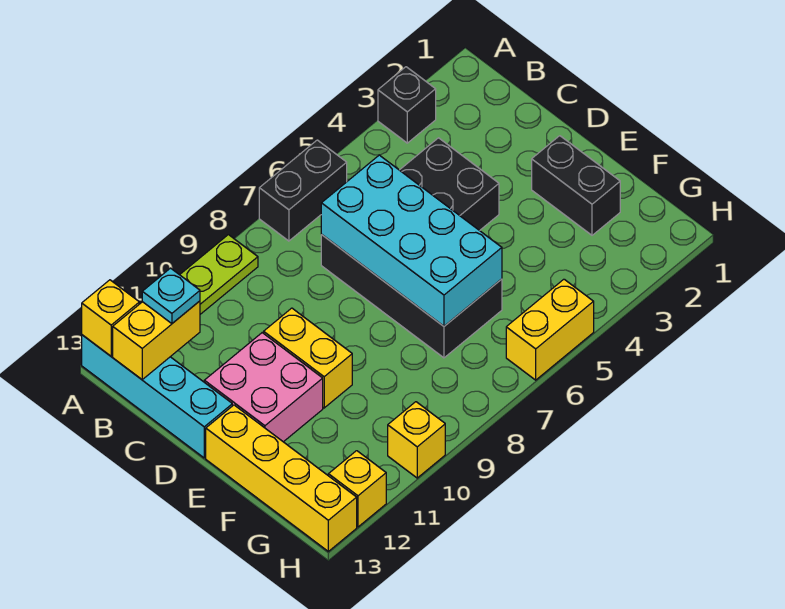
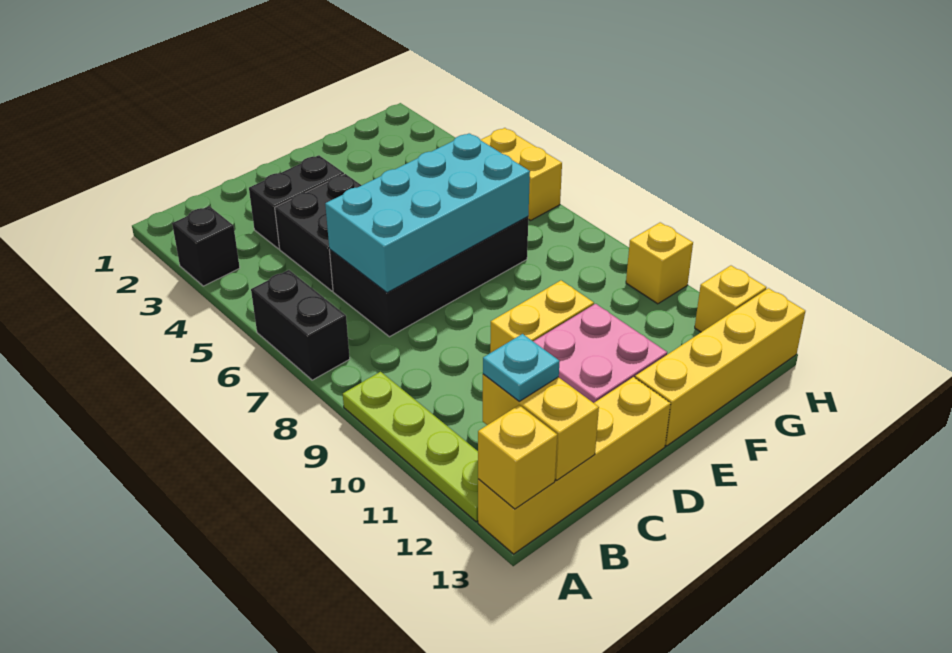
cyan brick A13:D13 level 1 -> yellow brick A13:D13 level 1
black brick E2:F2 level 1 -> black brick C3:D3 level 1

